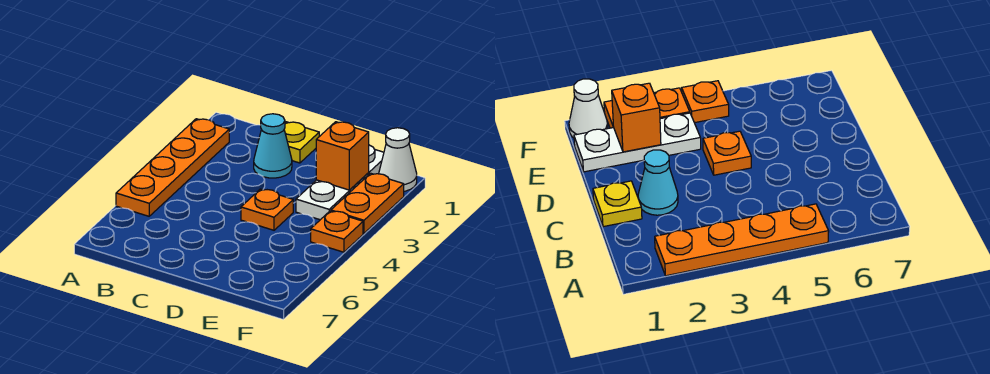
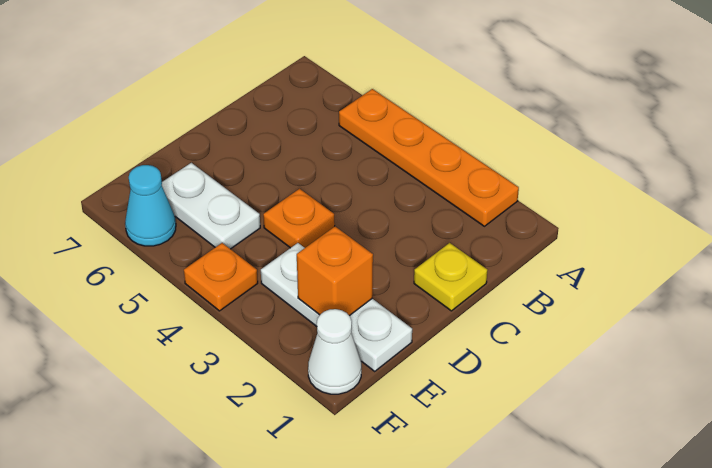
cyan cone C2 level 1 -> cyan cone F6 level 1
none -> white plate E5:E6 level 1
orange plate F2:F3 level 1 -> none

